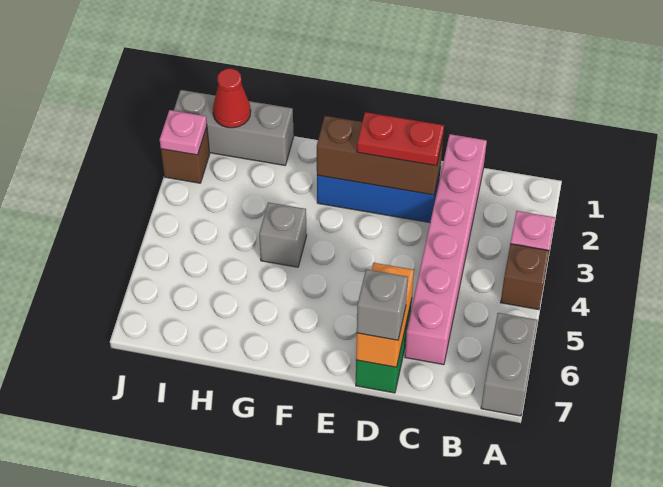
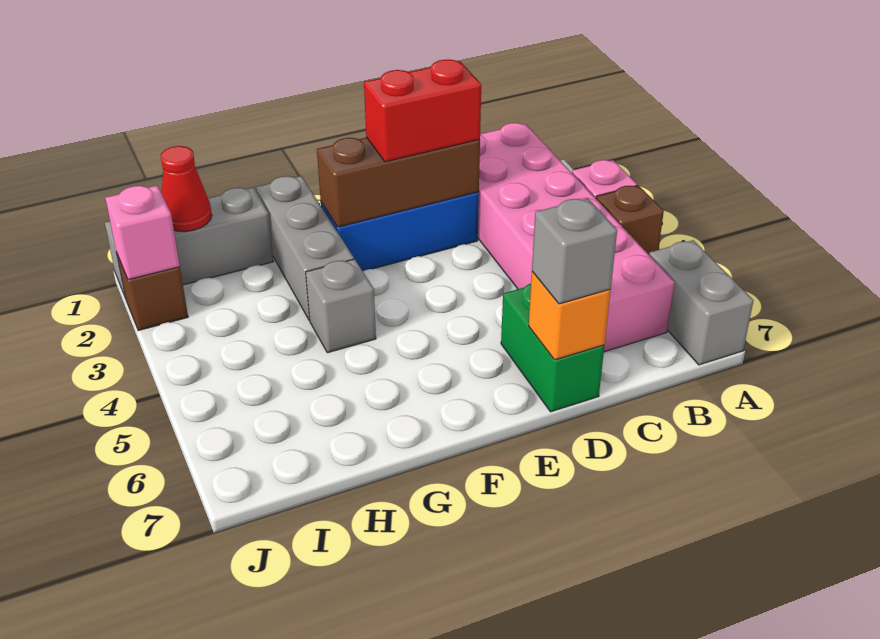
pink brick C1:C6 level 1 -> pink brick B1:C6 level 1
red plate D2:E2 level 3 -> red brick D2:E2 level 3
orange brick D6:D7 level 2 -> orange brick D7 level 2
none -> grey brick G1:G3 level 1
pink plate J2 level 2 -> pink brick J2 level 2

